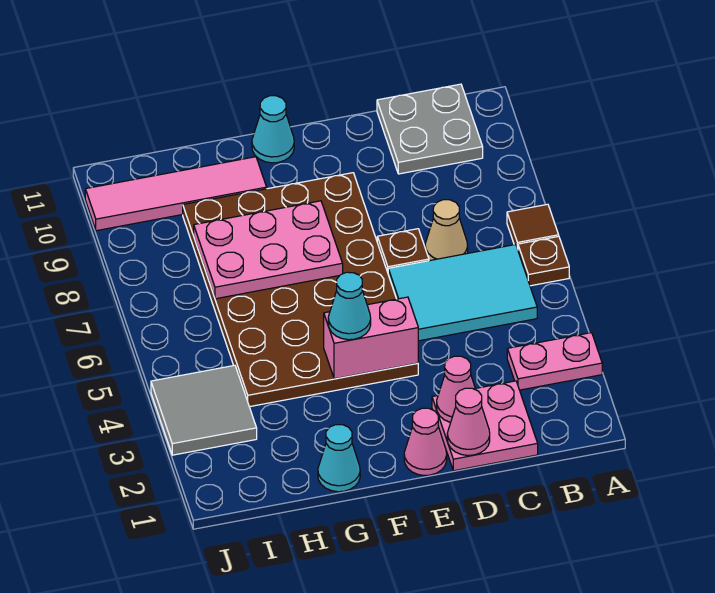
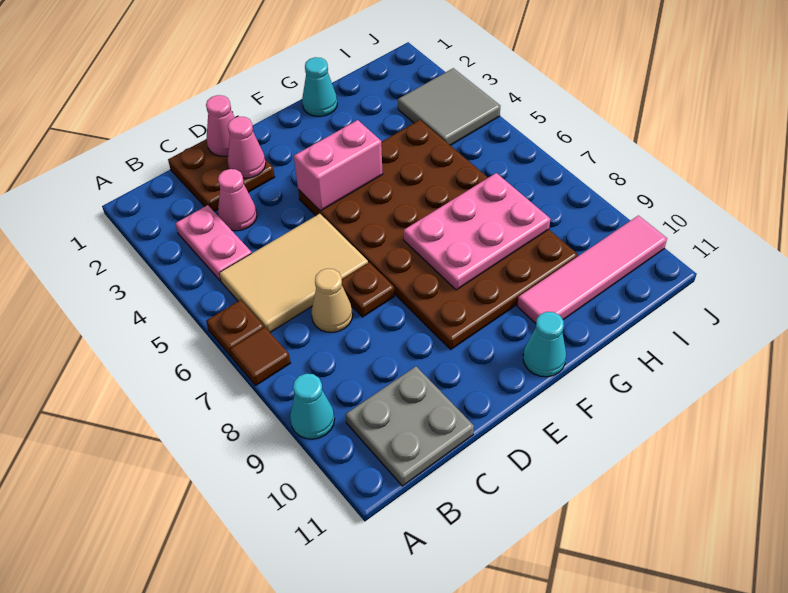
pink plate A3:B3 level 1 -> pink plate B3:B4 level 1
cyan tile B5:D6 level 1 -> tan tile B5:D6 level 1
pink plate C1:D2 level 1 -> brown plate C1:D2 level 1
pink cone E1 level 1 -> pink cone C3 level 1
cyan cone F4 level 3 -> cyan cone A9 level 1

